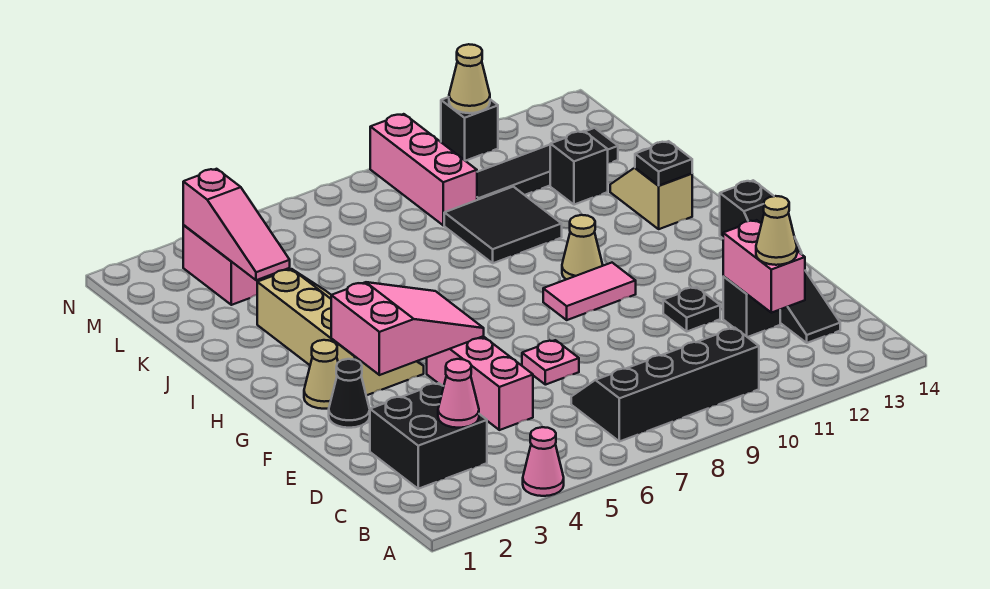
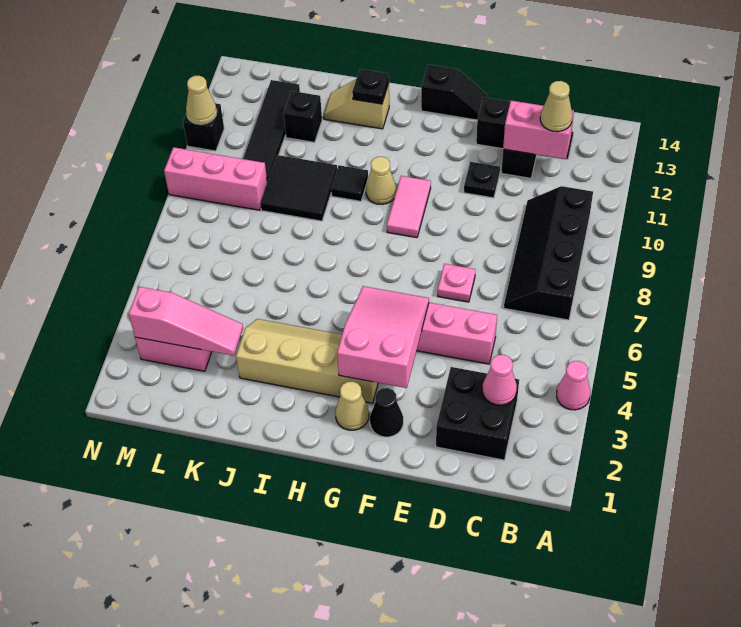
none -> black tile I10 level 1

